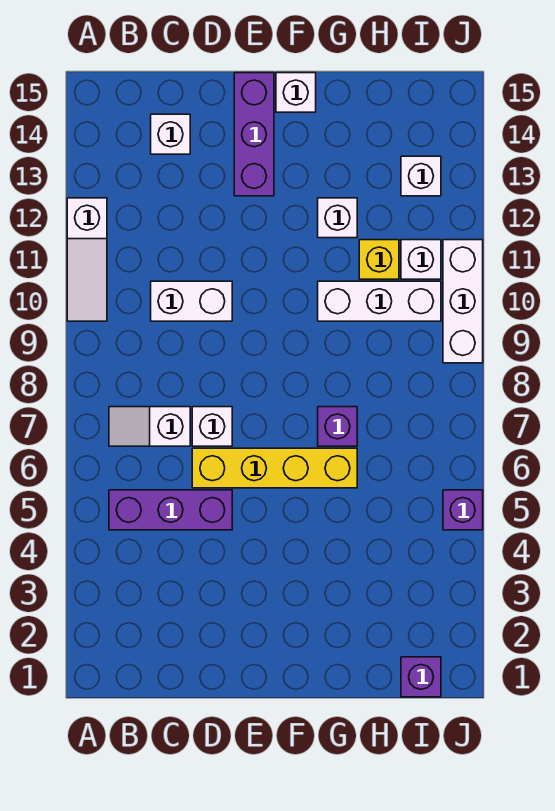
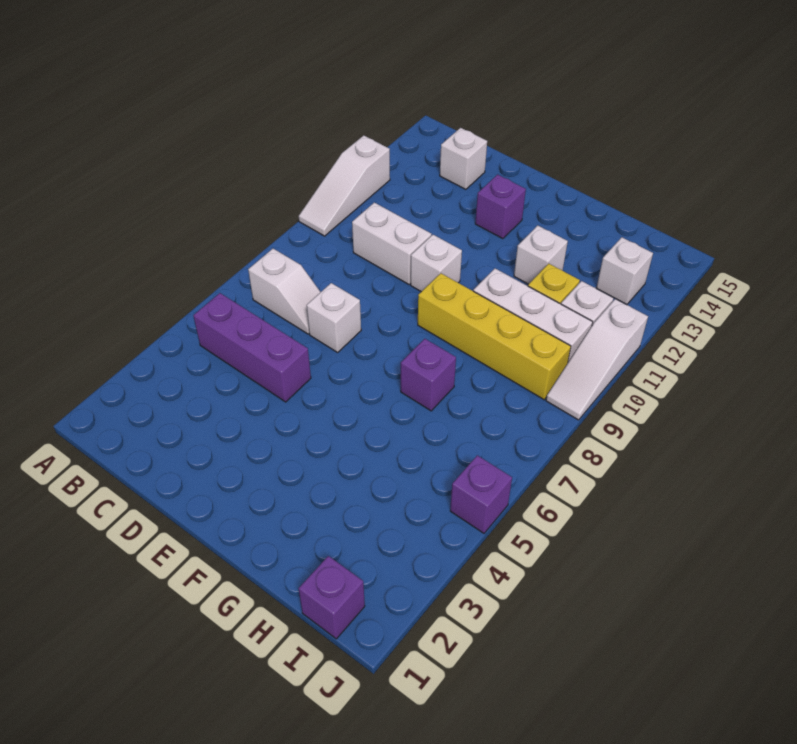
white slope B7:C7 level 1 top C -> white slope B7:C7 level 1 top B
yellow brick D6:G6 level 1 -> yellow brick F9:I9 level 1
purple brick E13:E15 level 1 -> purple brick E13 level 1
white brick F15 level 1 -> white brick E10 level 1
white brick J9:J11 level 1 -> white slope J9:J11 level 1 top 11

